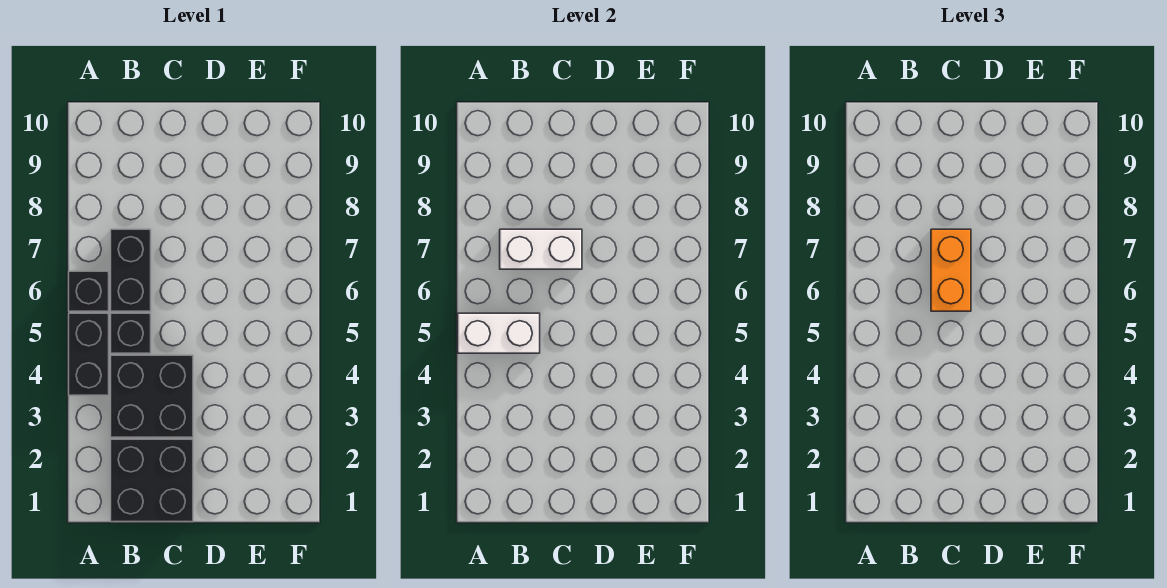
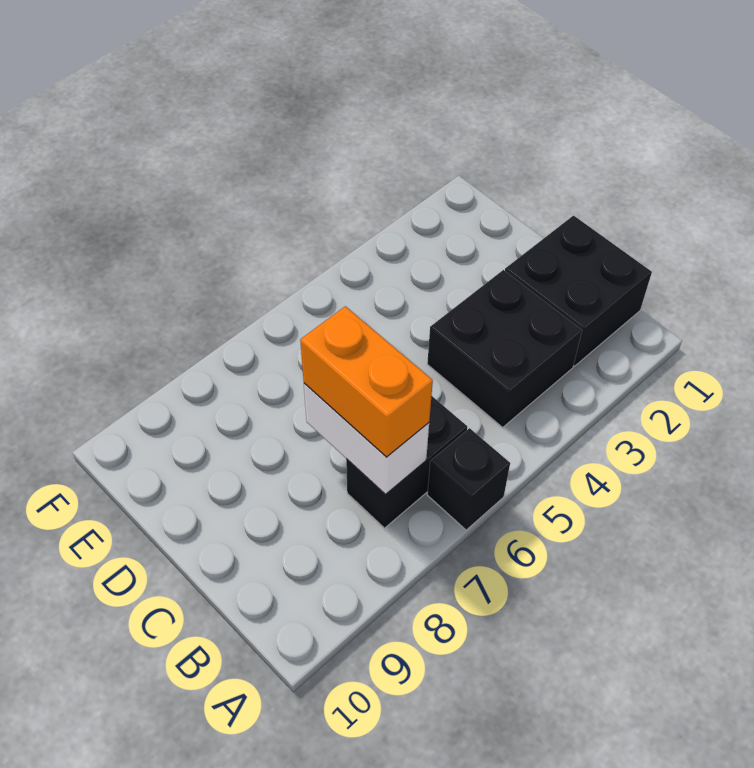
black brick A4:A5 level 1 -> none
white brick A5:B5 level 2 -> none
black brick B5 level 1 -> none
orange brick C6:C7 level 3 -> orange brick B7:C7 level 3

